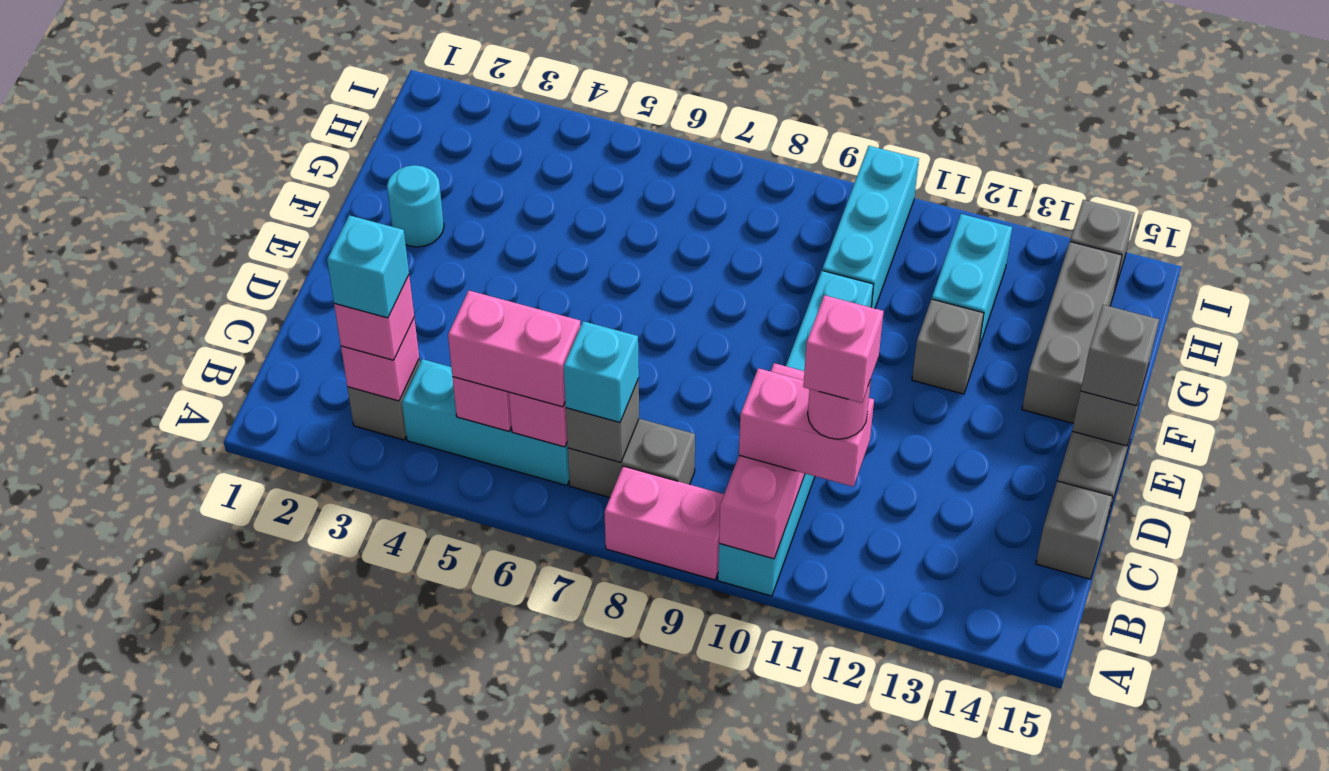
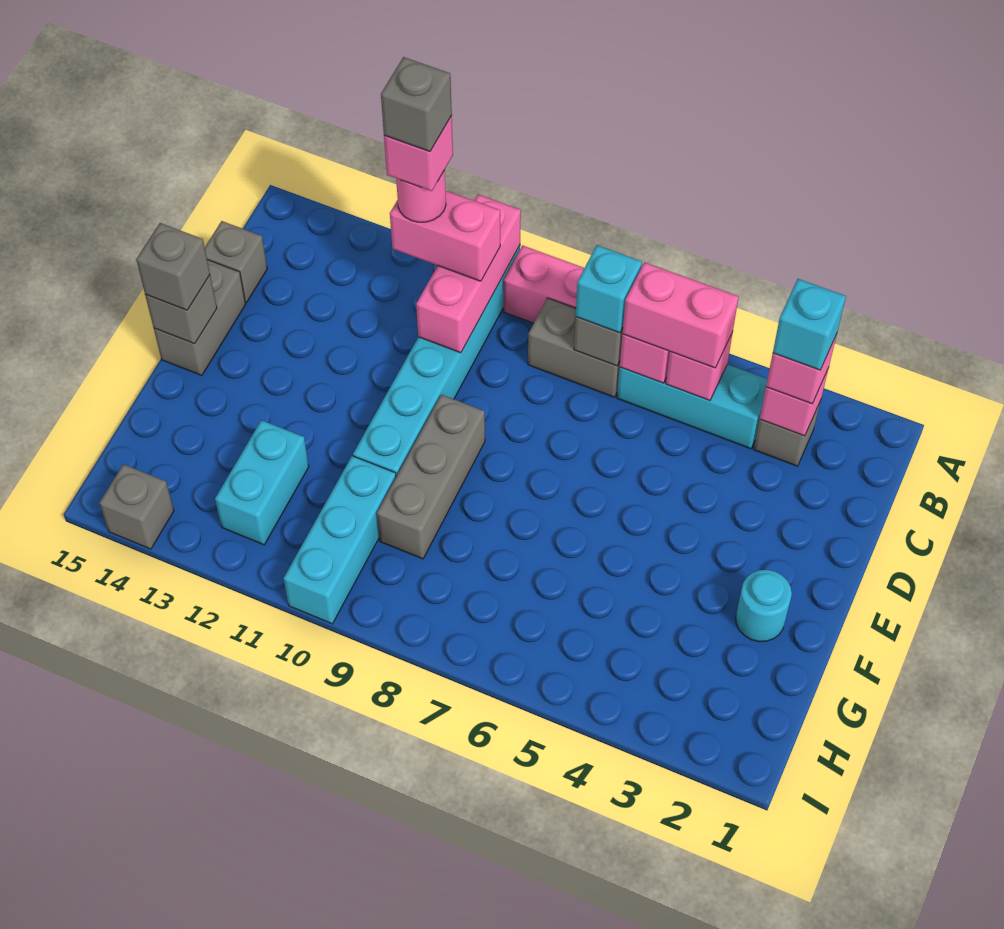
grey brick F12 level 1 -> grey brick B11 level 6
grey brick F14:H14 level 1 -> grey brick E9:G9 level 1

